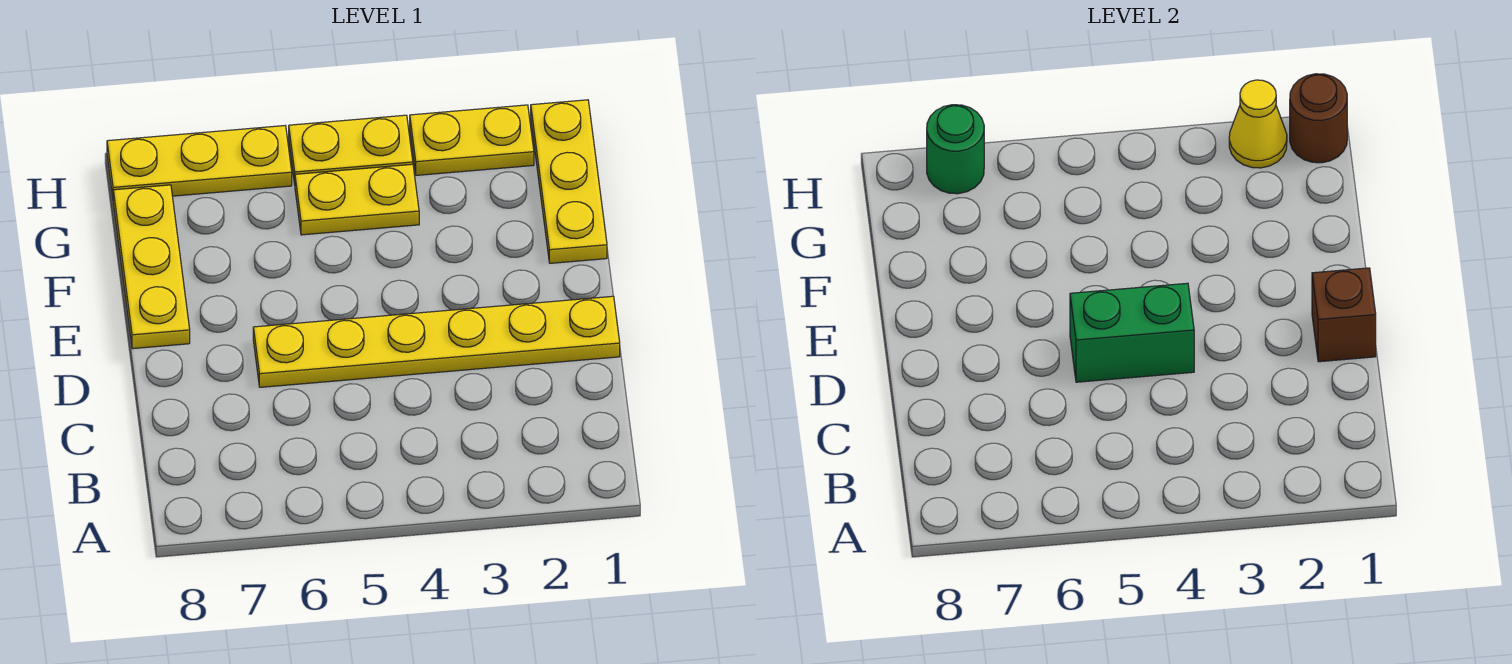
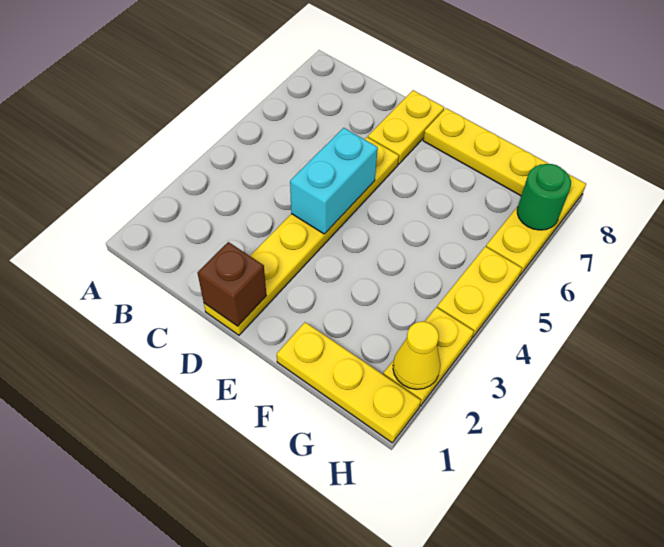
green brick D4:D5 level 2 -> cyan brick D4:D5 level 2
yellow plate G4:G5 level 1 -> yellow plate D7:D8 level 1
brown round brick H1 level 2 -> none

